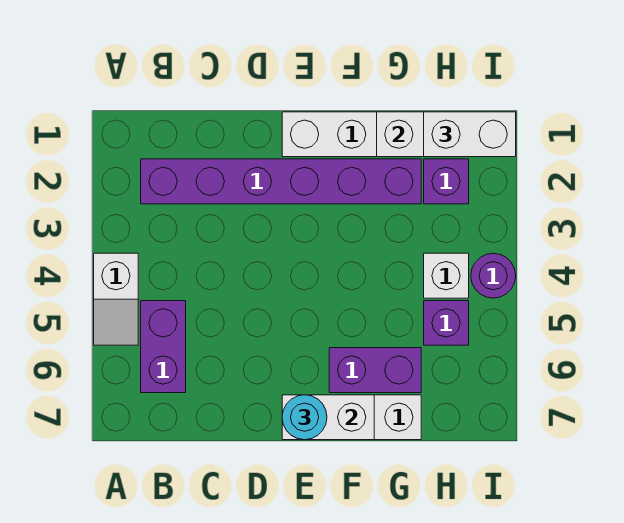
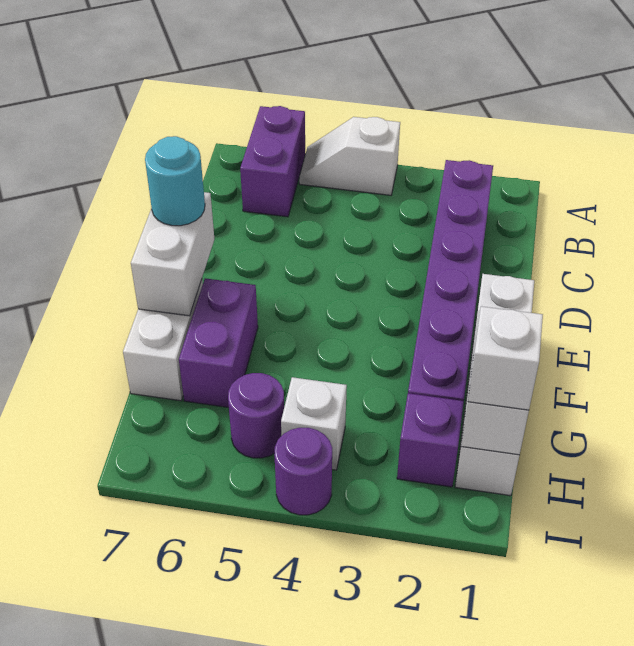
purple brick B5:B6 level 1 -> purple brick A6:B6 level 1
white brick H1:I1 level 3 -> white brick H1 level 3
purple brick H5 level 1 -> purple round brick H5 level 1

